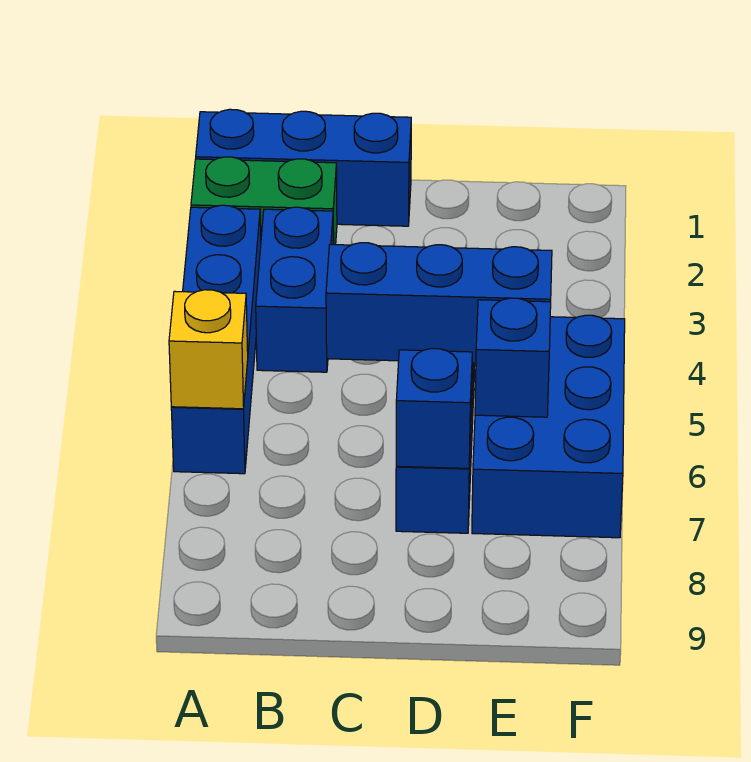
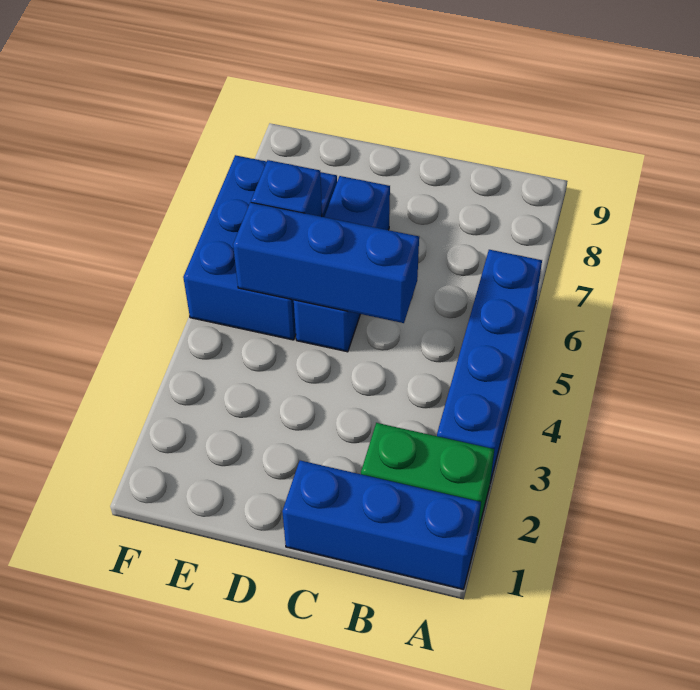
yellow brick A6 level 2 -> none
blue brick B3:B4 level 1 -> none
blue brick D7 level 2 -> none

